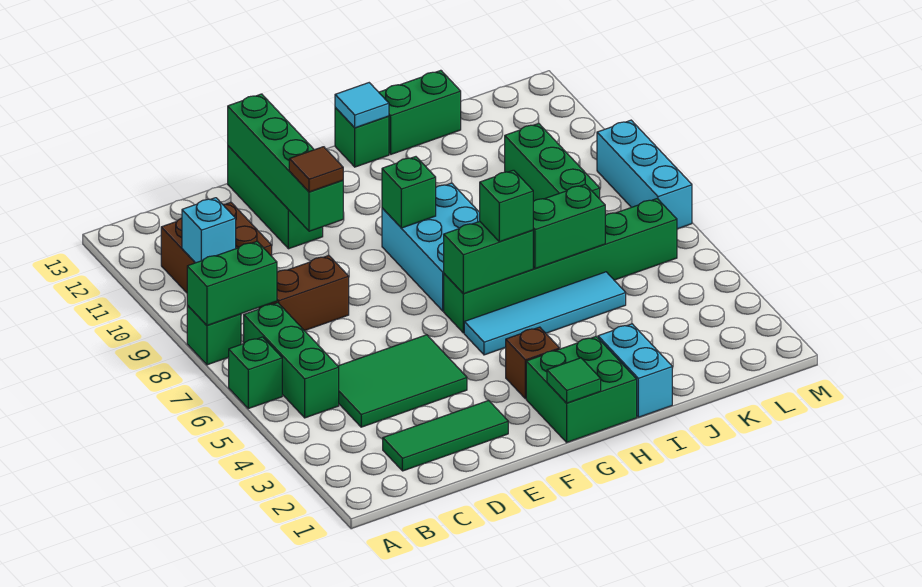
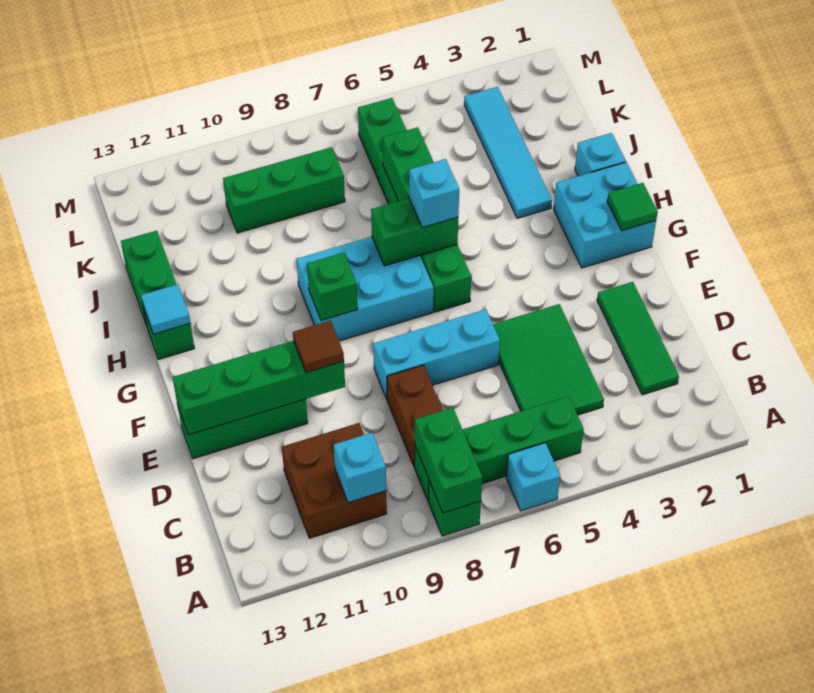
green brick A6 level 1 -> cyan brick A6 level 1
green brick B5:B7 level 1 -> green brick B5:B8 level 1
green brick G1:H2 level 1 -> cyan brick G1:H2 level 1
brown brick G3 level 1 -> none
cyan tile G5:J5 level 1 -> cyan tile I3:L3 level 1
green brick G6:H6 level 2 -> green brick H6:H7 level 2
green brick H6 level 3 -> cyan brick H6 level 3
cyan brick I1:I2 level 1 -> cyan brick I1 level 1
cyan brick M7:M9 level 1 -> cyan brick E6:E8 level 1

